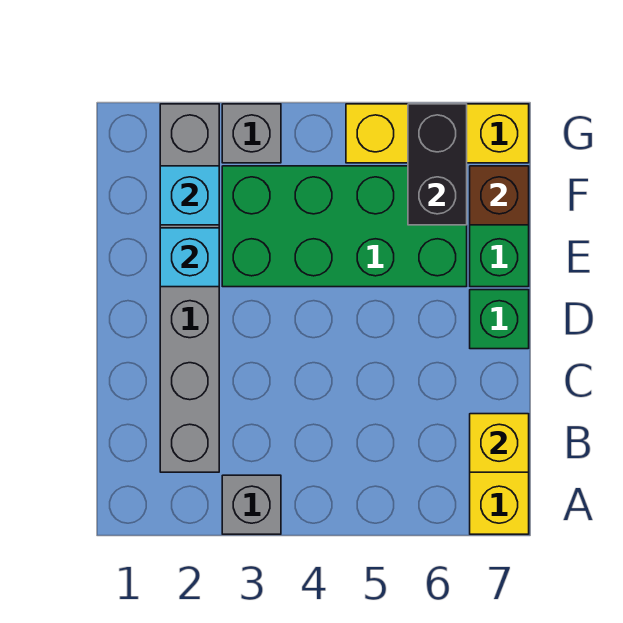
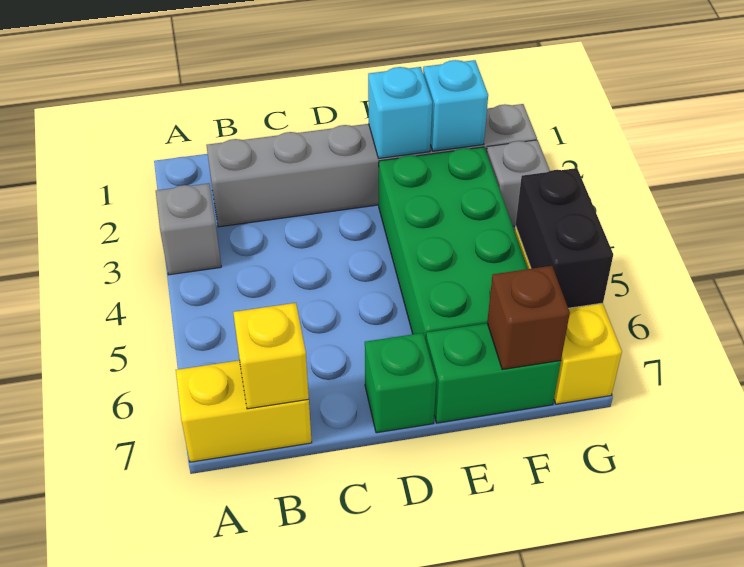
black brick F6:G6 level 2 -> black brick G5:G6 level 2

